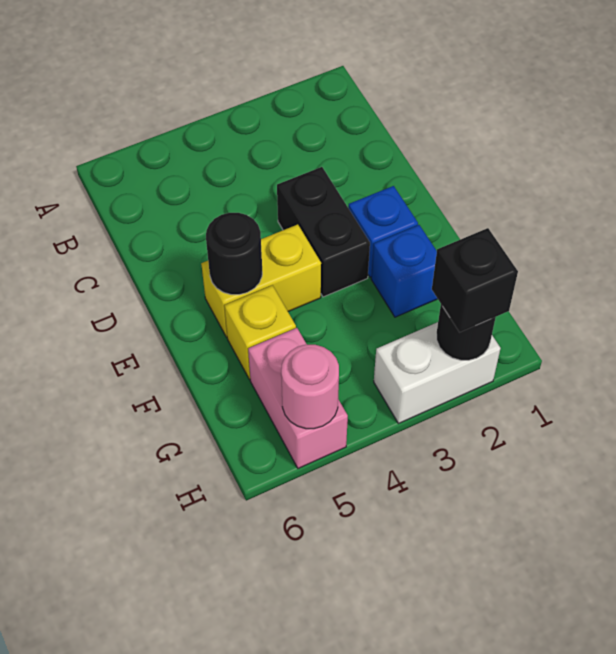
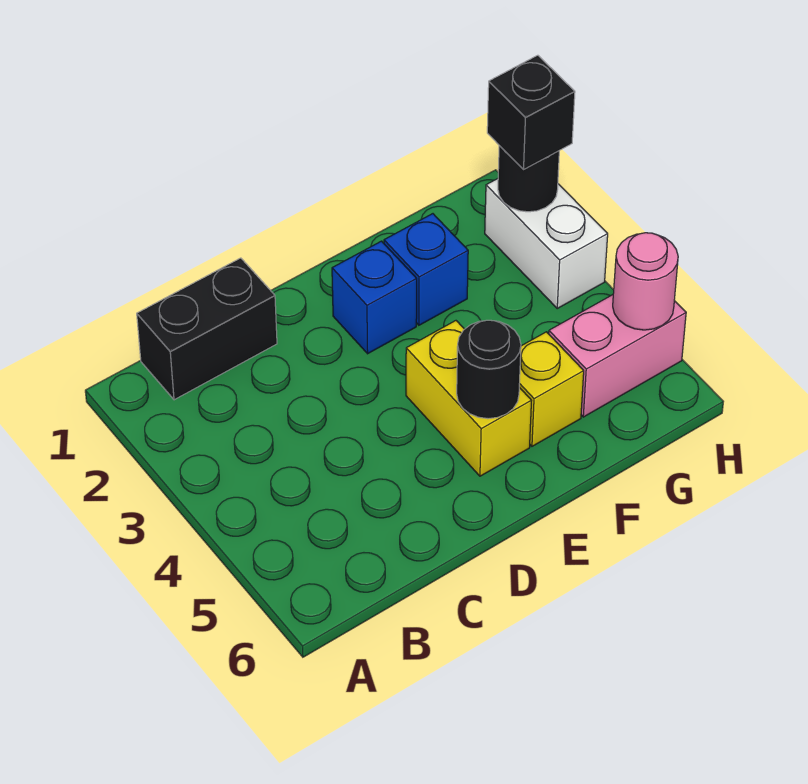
black brick D3:E3 level 1 -> black brick B1:C1 level 1

